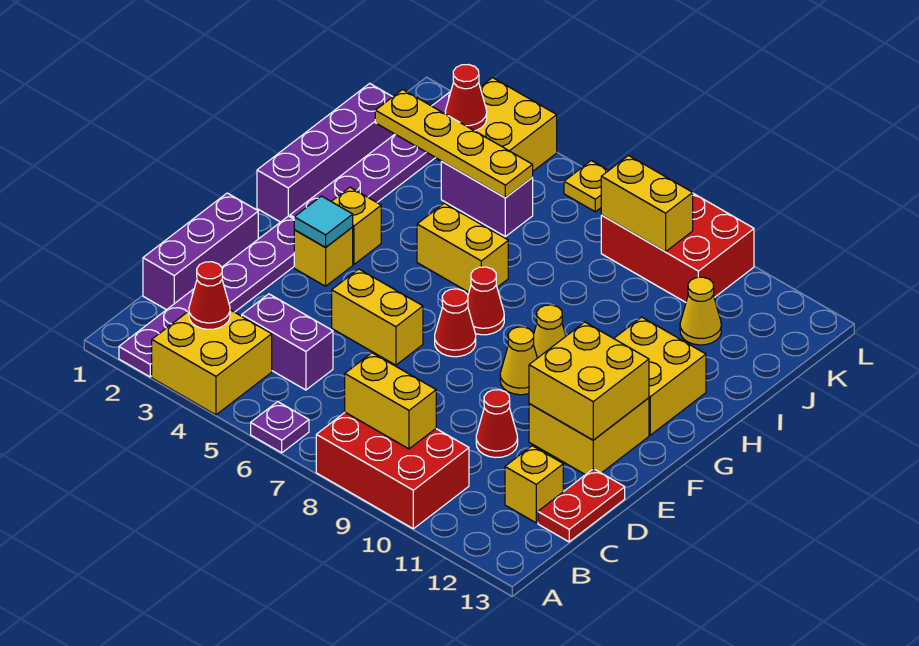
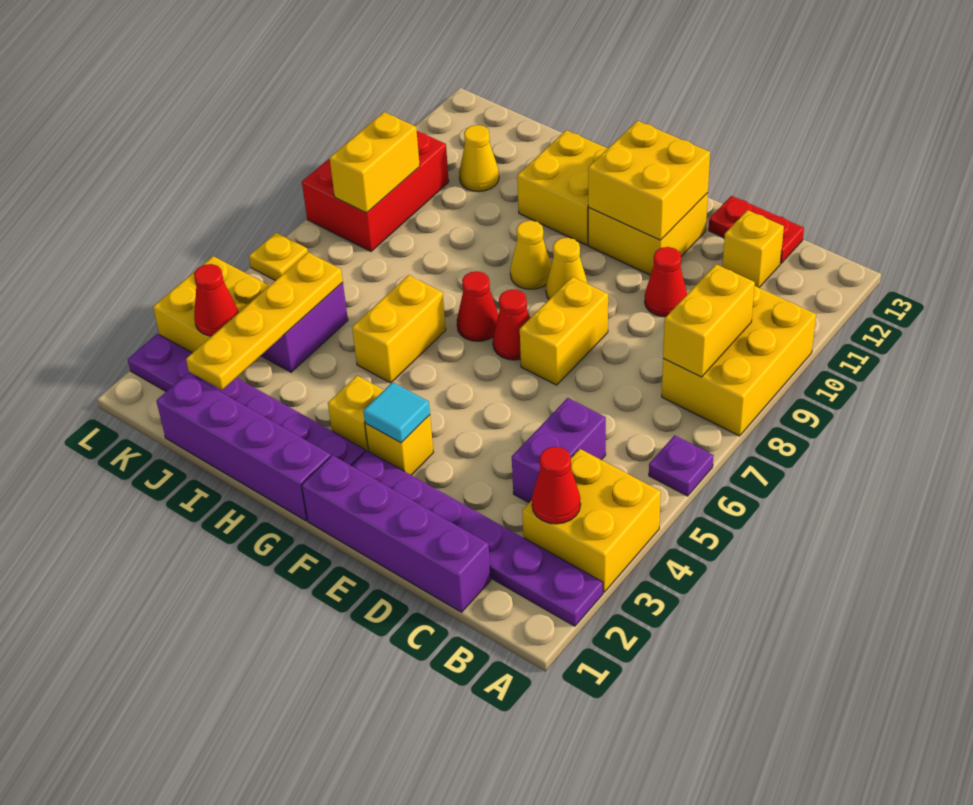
red brick A8:B10 level 1 -> yellow brick A8:B10 level 1
purple brick C1:E1 level 1 -> purple brick C1:F1 level 1
yellow brick E5:E6 level 1 -> yellow brick E7:E8 level 1

